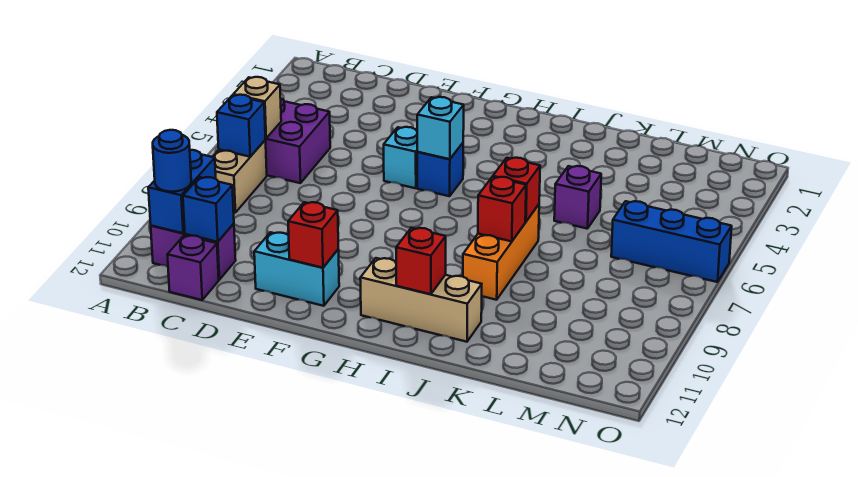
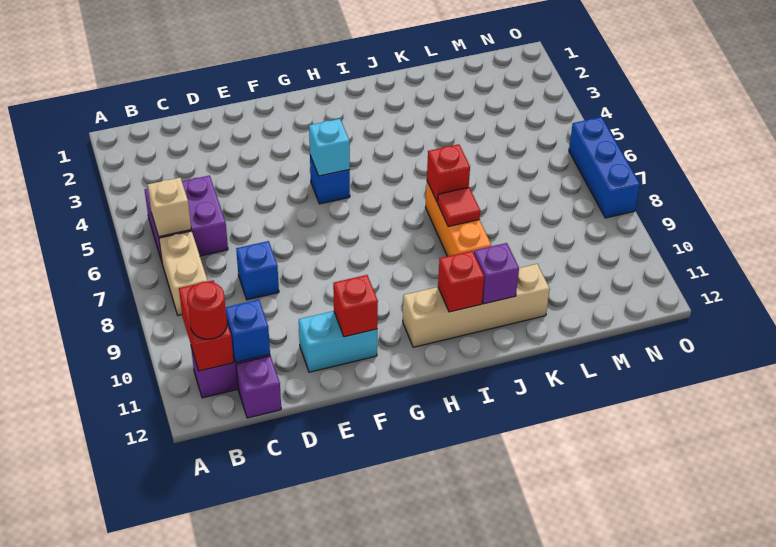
blue brick B7 level 2 -> blue brick D8 level 1
blue brick B10:B11 level 2 -> red brick B10:B11 level 2
blue round brick B11 level 3 -> red round brick B11 level 3
cyan brick F5 level 1 -> none
tan brick H11:J11 level 1 -> tan brick H11:K11 level 1
red brick J8 level 2 -> red tile J8 level 2
purple brick K5 level 1 -> purple brick J11 level 2
blue brick M6:O6 level 1 -> blue brick O6:O8 level 1

